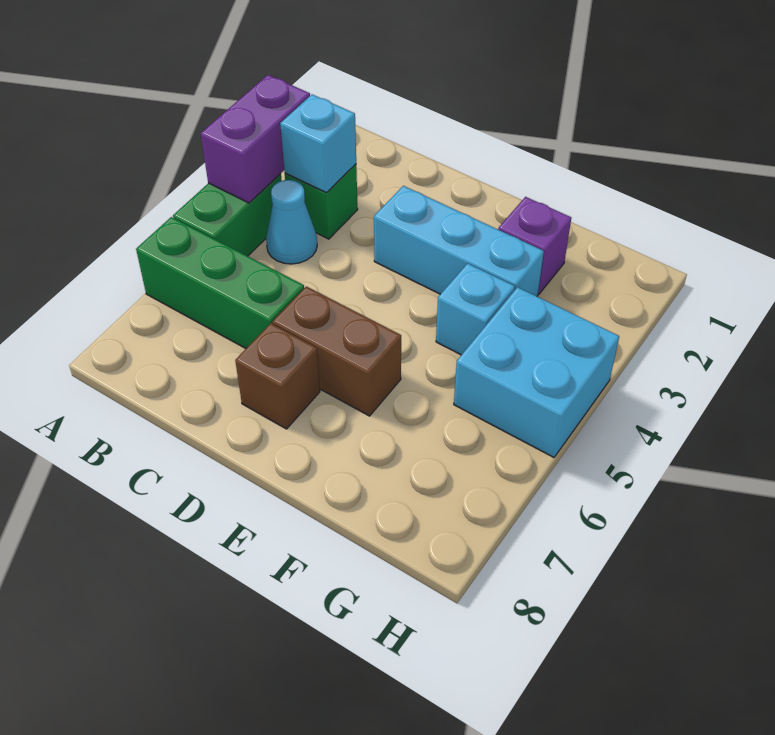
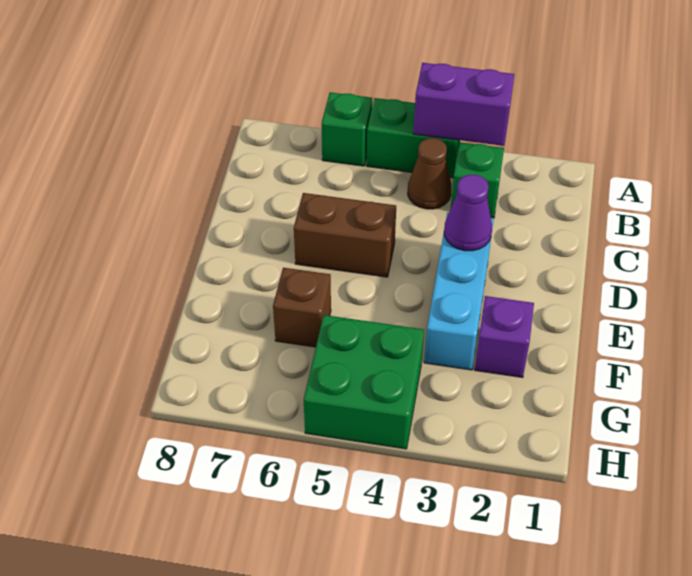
green brick A6:C6 level 1 -> green brick A6 level 1
cyan brick B3 level 2 -> none
cyan cone B4 level 1 -> brown cone B4 level 1
none -> purple cone D3 level 2
brown brick D6:E6 level 1 -> brown brick D5:D6 level 1
brown brick D7 level 1 -> brown brick F6 level 1
cyan brick F4 level 1 -> none
cyan brick G4:H5 level 1 -> green brick G4:H5 level 1

